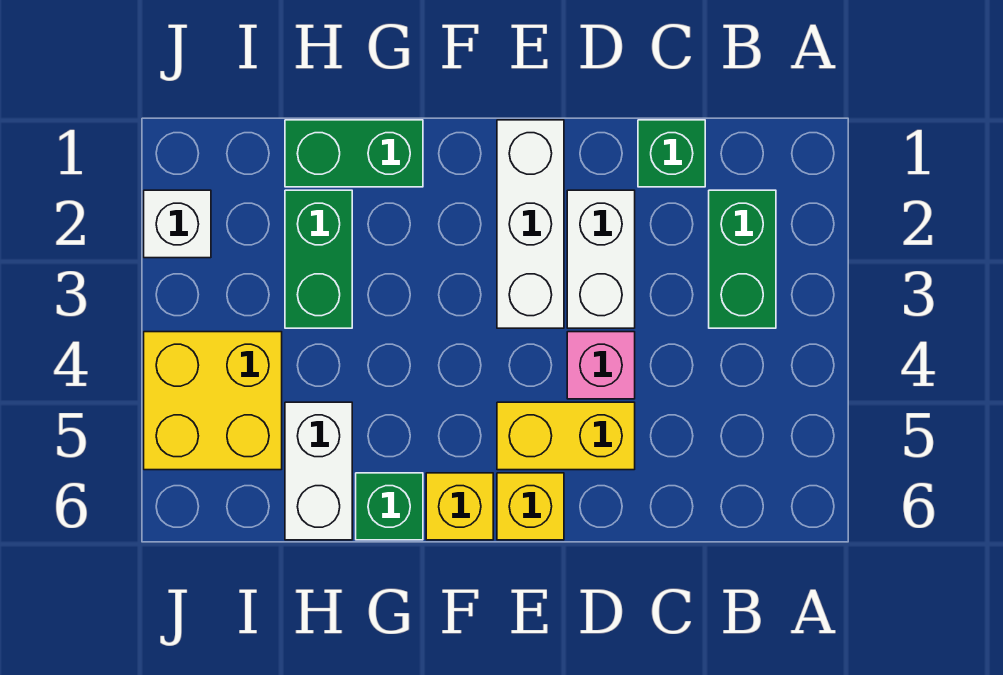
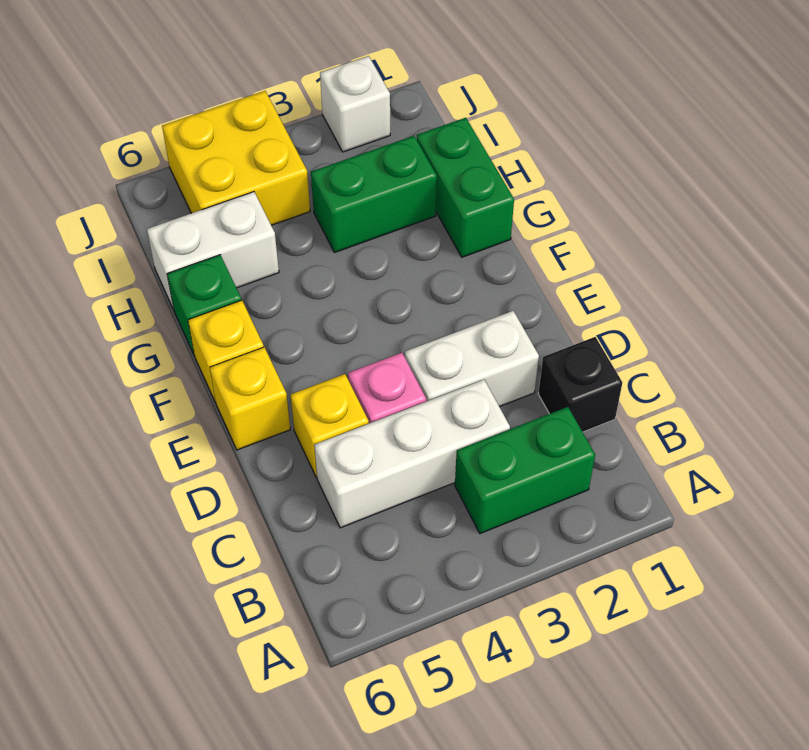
green brick C1 level 1 -> black brick C1 level 1
yellow brick D5:E5 level 1 -> yellow brick D5 level 1
white brick E1:E3 level 1 -> white brick C3:C5 level 1

